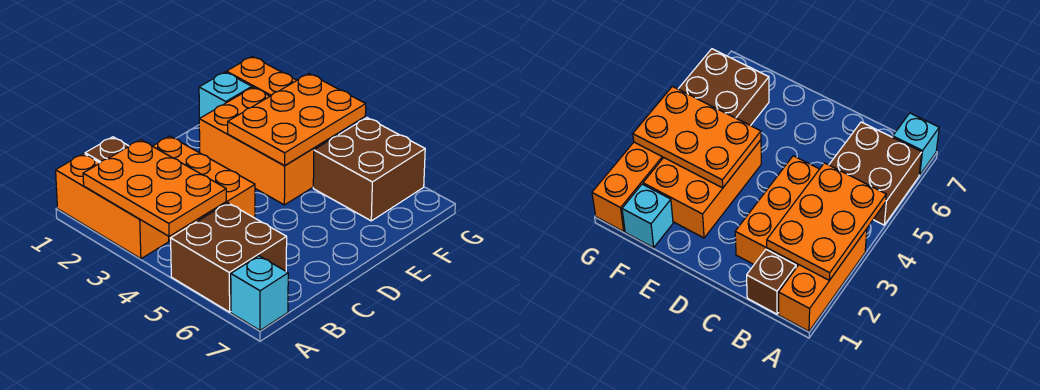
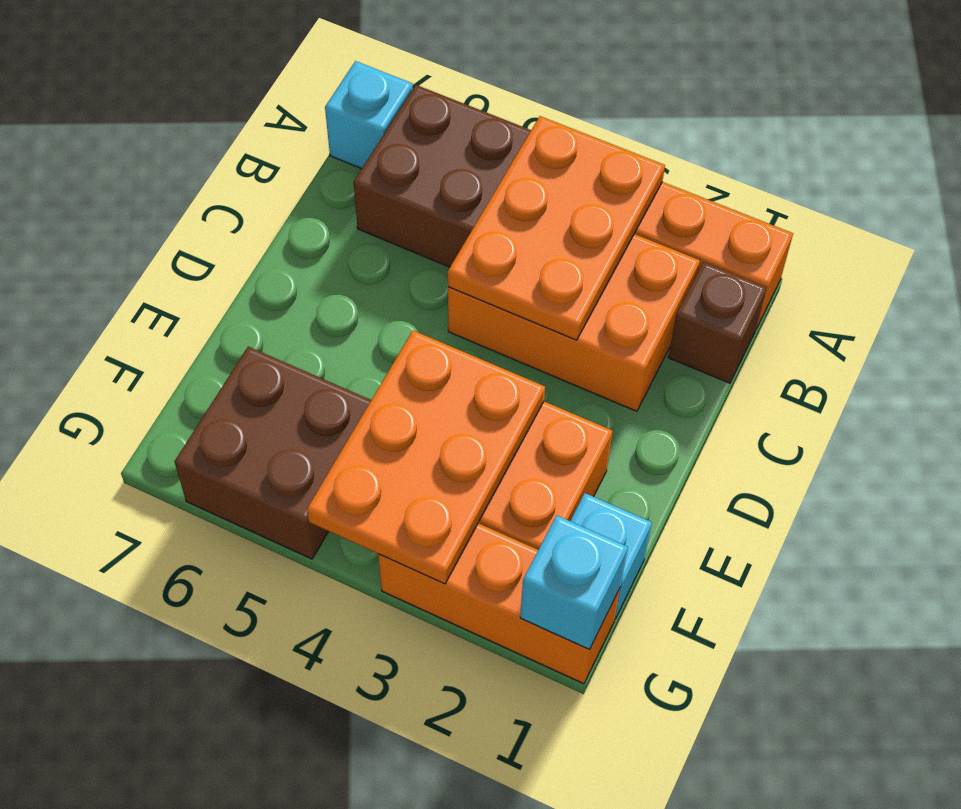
orange plate A2:B4 level 2 -> orange plate A3:C4 level 2
none -> cyan brick G1 level 2

